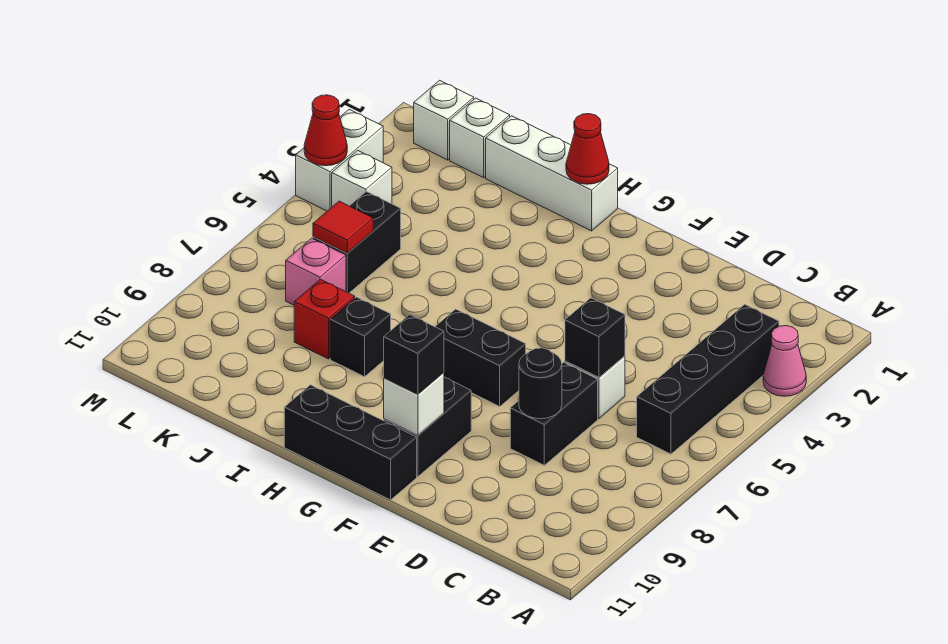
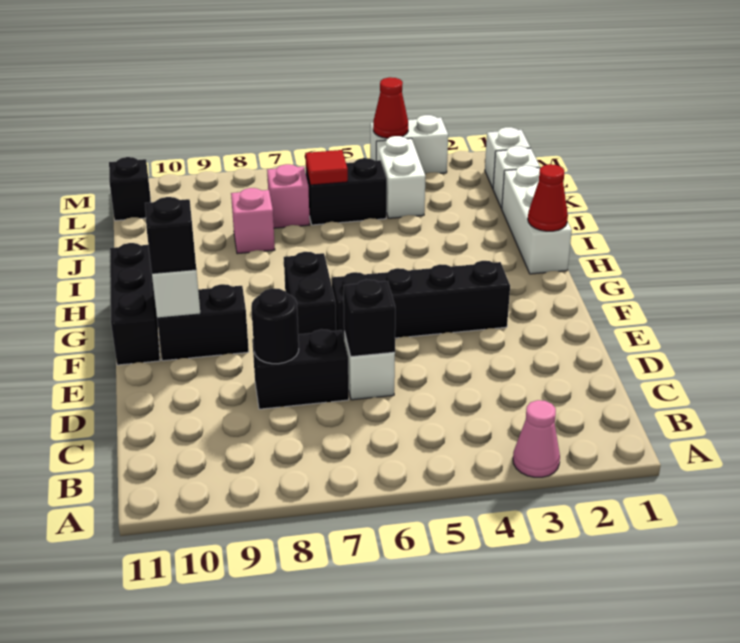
black brick B3:B6 level 1 -> black brick F3:F6 level 1
black brick I8 level 1 -> black brick L11 level 1
red brick J8 level 1 -> pink brick J8 level 1
white brick L4 level 1 -> white brick K4:L4 level 1

